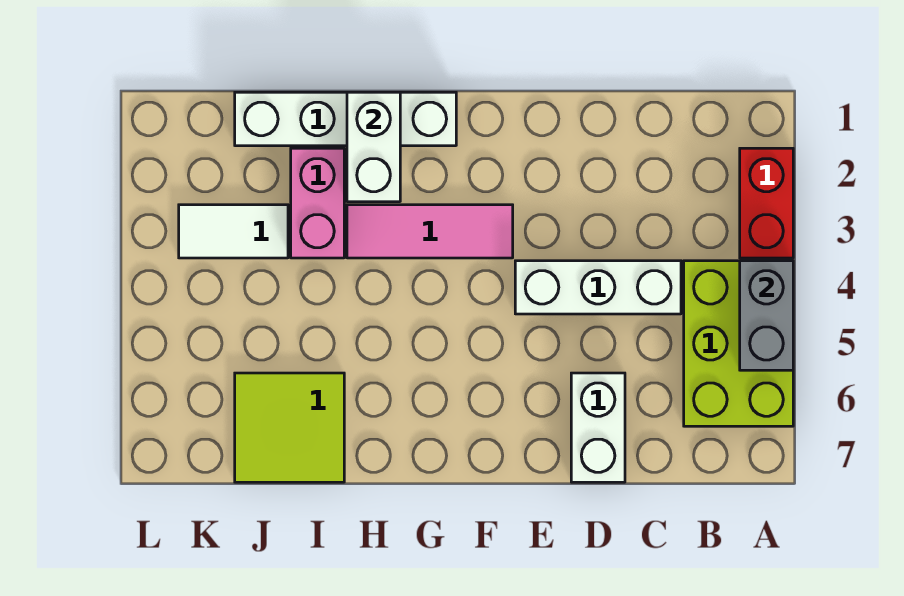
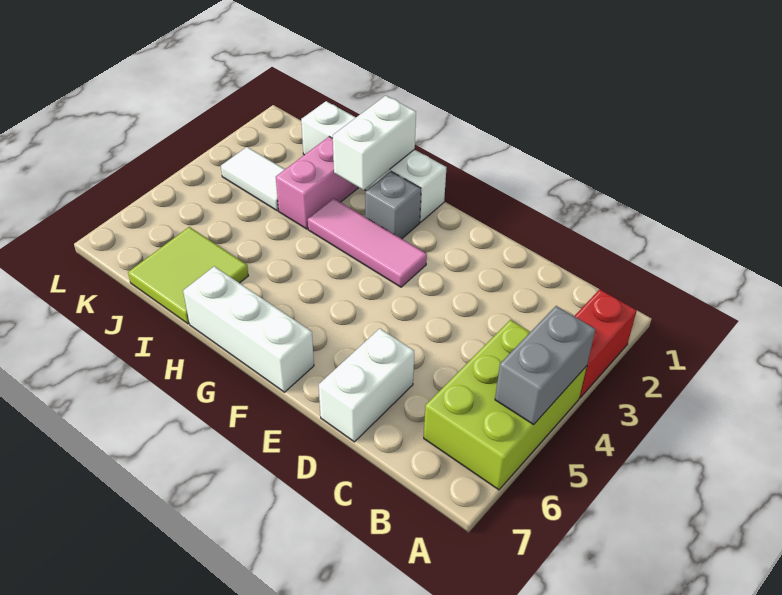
white brick C4:E4 level 1 -> white brick F7:H7 level 1
none -> grey brick G2 level 1

